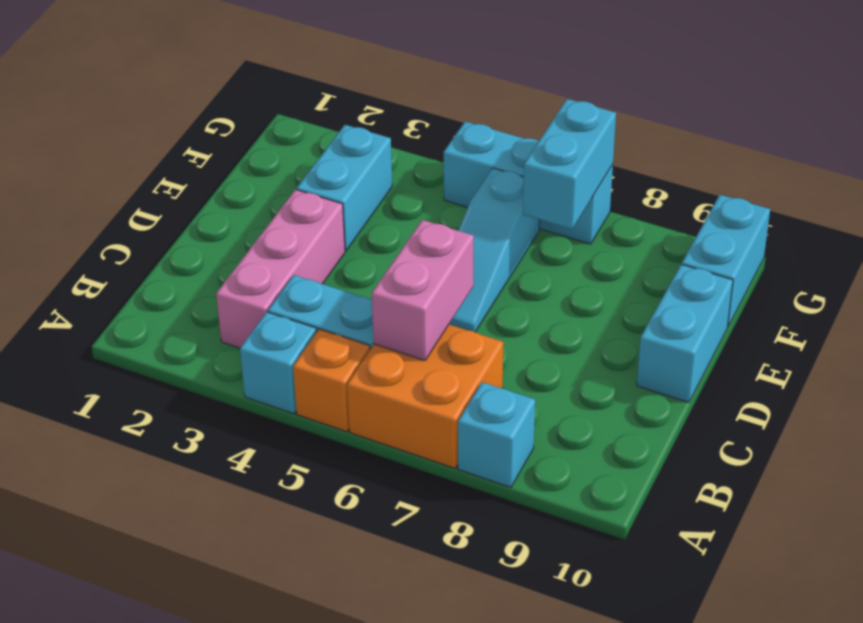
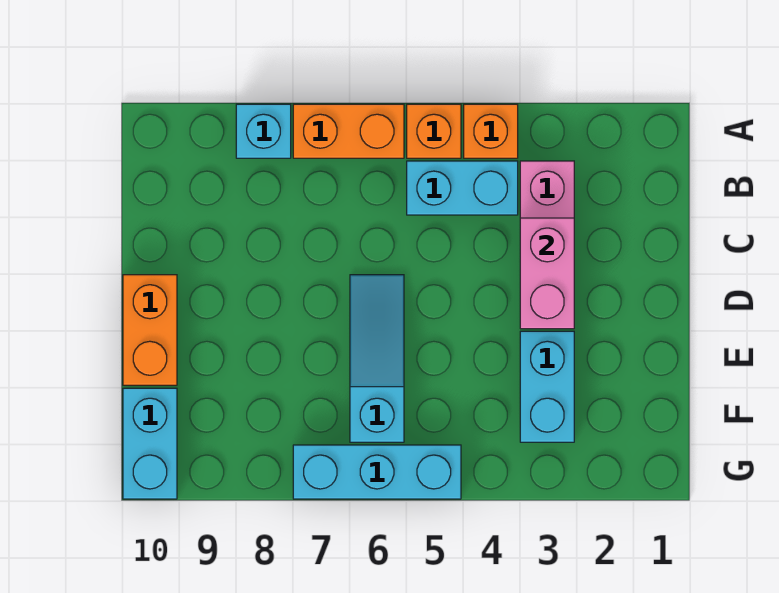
cyan brick A4 level 1 -> orange brick A4 level 1
orange brick A6:B7 level 1 -> orange brick A6:A7 level 1
pink brick B6:C6 level 2 -> pink brick C3:D3 level 2
cyan brick D10:E10 level 1 -> orange brick D10:E10 level 1
cyan brick F7:G7 level 2 -> none

